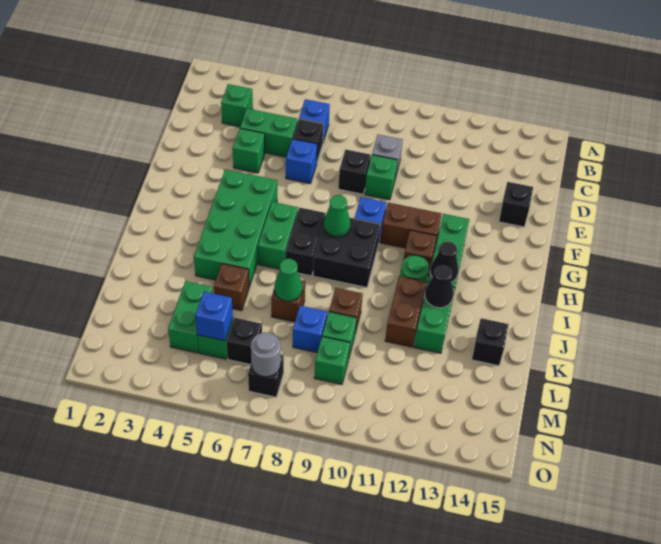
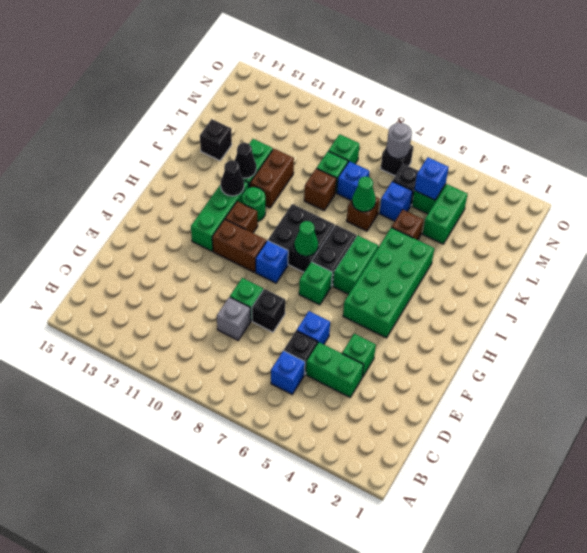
green brick C3 level 1 -> green brick G7 level 1
black brick E14 level 1 -> none
none -> blue brick L6 level 1

